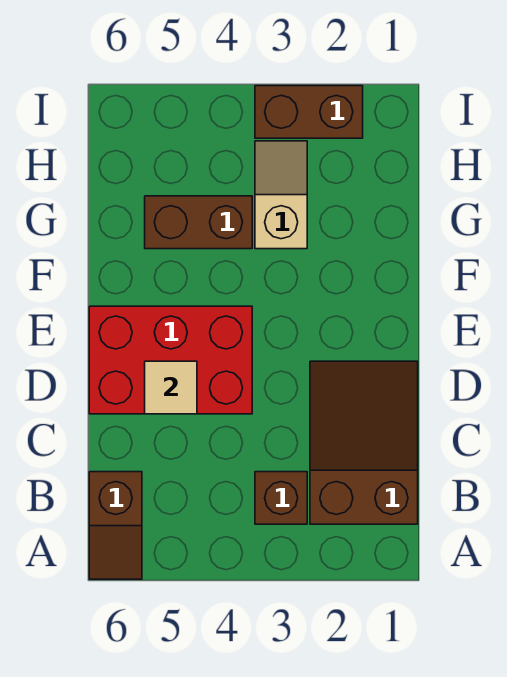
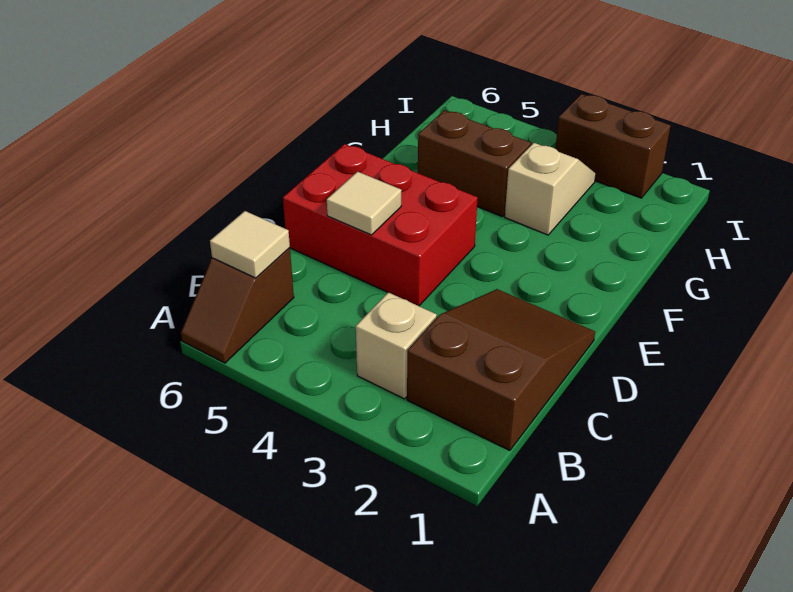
brown brick B3 level 1 -> tan brick B3 level 1
none -> tan tile B6 level 2

